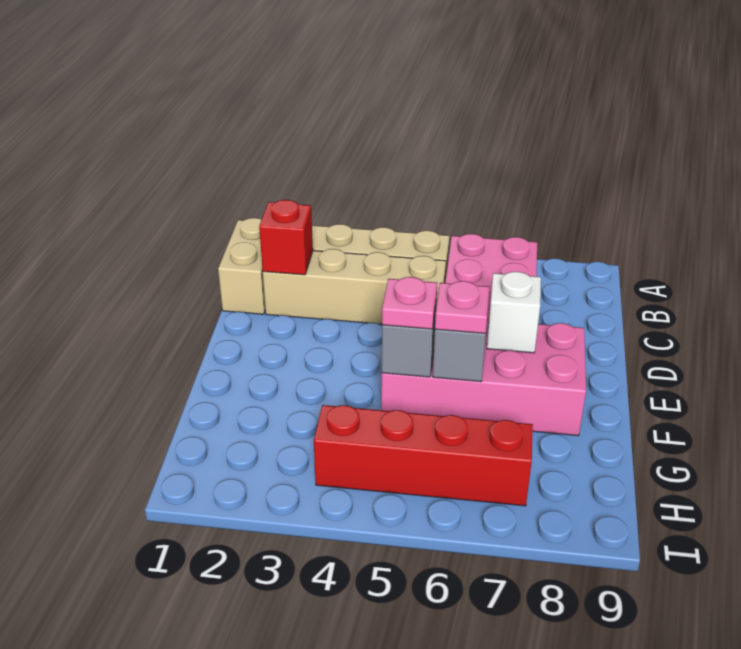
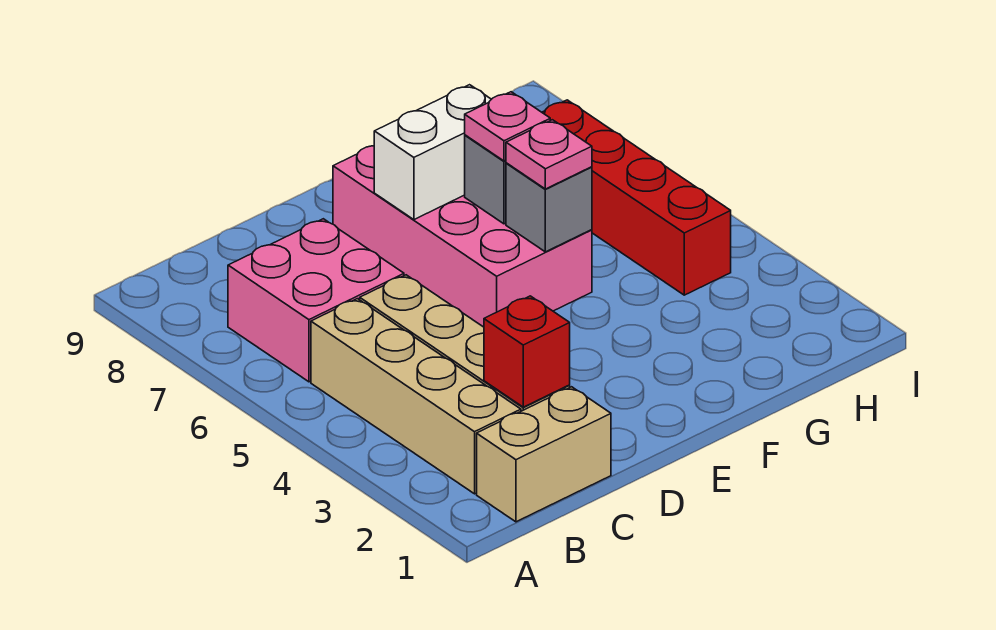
white brick E7 level 2 -> white brick E7:F7 level 2

